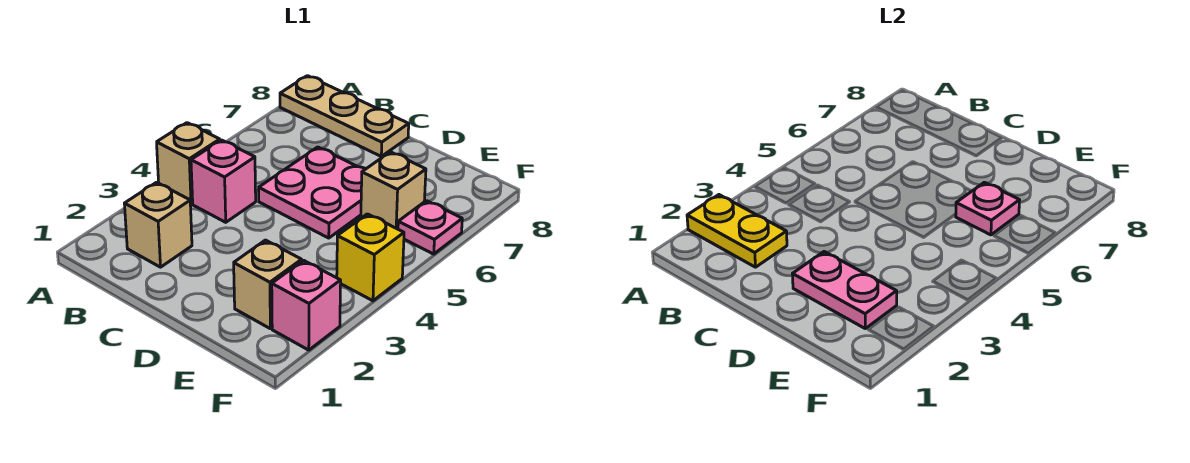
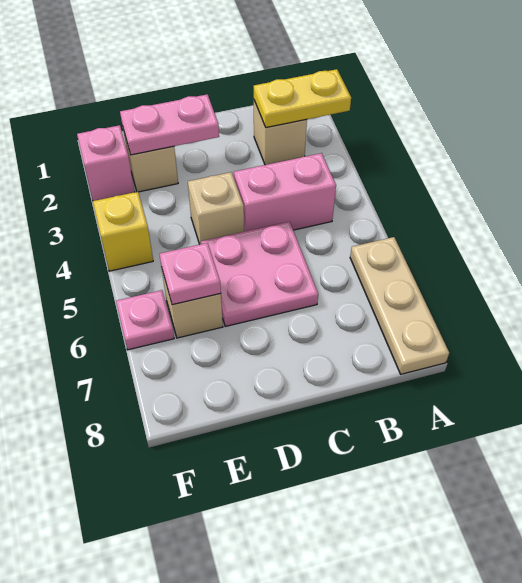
tan brick A4 level 1 -> tan brick D4 level 1
tan plate A8:C8 level 1 -> tan plate A6:A8 level 1
pink brick B4 level 1 -> pink brick B4:C4 level 1

